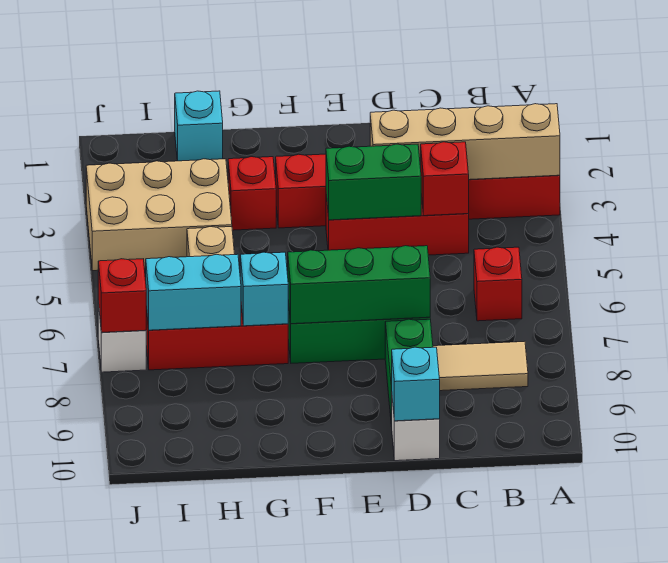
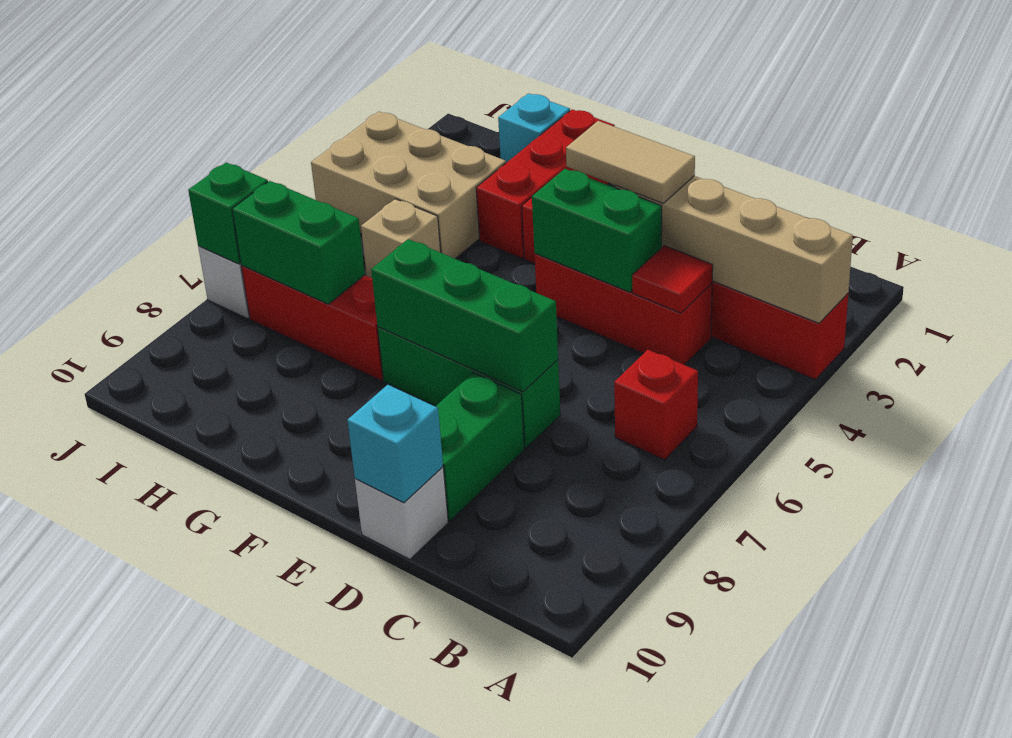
tan tile B8:C8 level 1 -> tan tile D3:E3 level 3
red brick C4 level 2 -> red tile C4 level 2
red brick G3 level 1 -> red brick G1:G3 level 1
cyan brick G7 level 2 -> none
cyan brick H7:I7 level 2 -> green brick H7:I7 level 2
red brick J7 level 2 -> green brick J7 level 2

